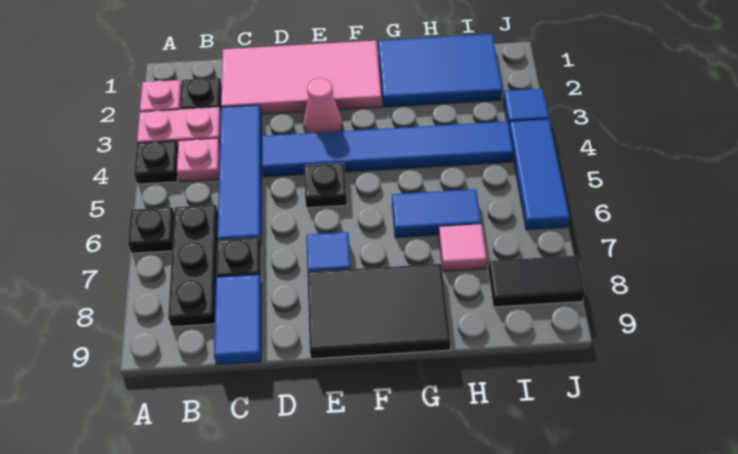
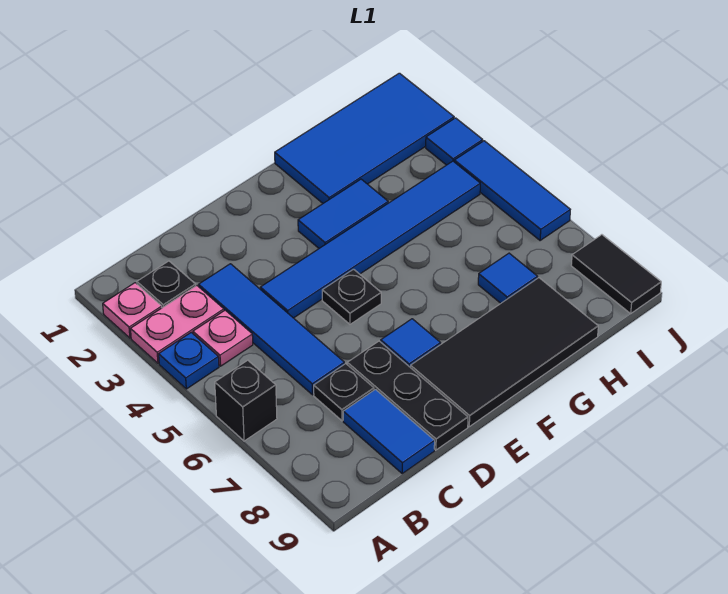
black plate A4 level 1 -> blue plate A4 level 1
black plate A6 level 1 -> black brick A6 level 1
black plate B6:B8 level 1 -> black plate D7:D9 level 1
pink tile C1:F2 level 1 -> none
pink cone E3 level 1 -> none
black tile E8:G9 level 1 -> black tile E8:H9 level 1
blue tile G1:I2 level 1 -> blue tile G1:J2 level 1
blue tile G6:H6 level 1 -> blue tile F3:G3 level 1
pink tile H7 level 1 -> blue tile H7 level 1
black tile I8:J8 level 1 -> black tile J8:J9 level 1

